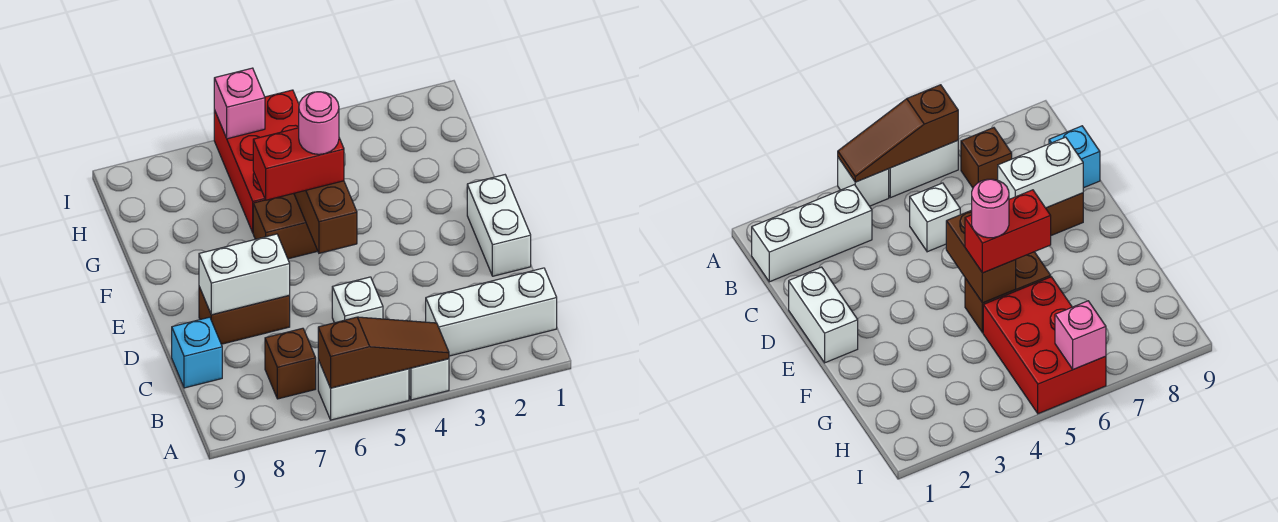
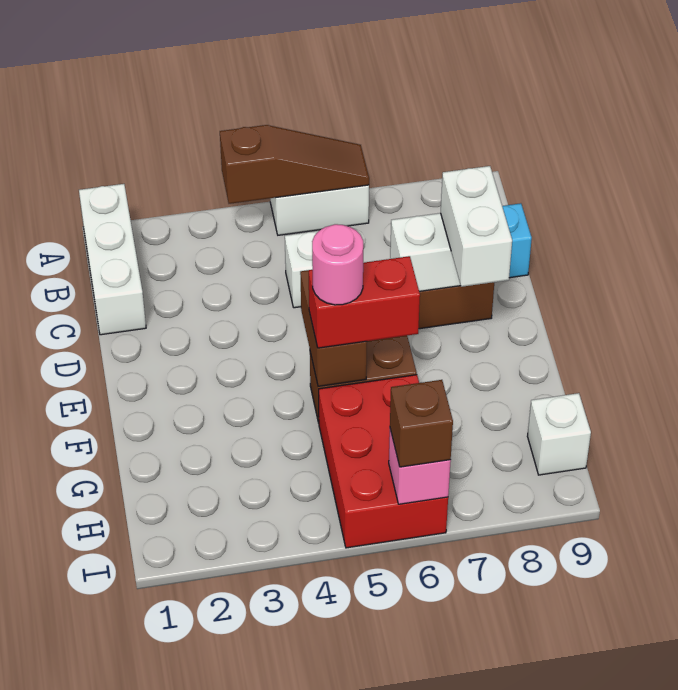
white brick A4 level 1 -> white brick H9 level 1
brown slope A4:A6 level 2 top 6 -> brown slope A4:A6 level 2 top 4
white brick B1:B3 level 1 -> white brick A1:C1 level 1
brown brick B7 level 1 -> brown brick I6 level 3
white brick D1:E1 level 1 -> white brick D8:E8 level 3

